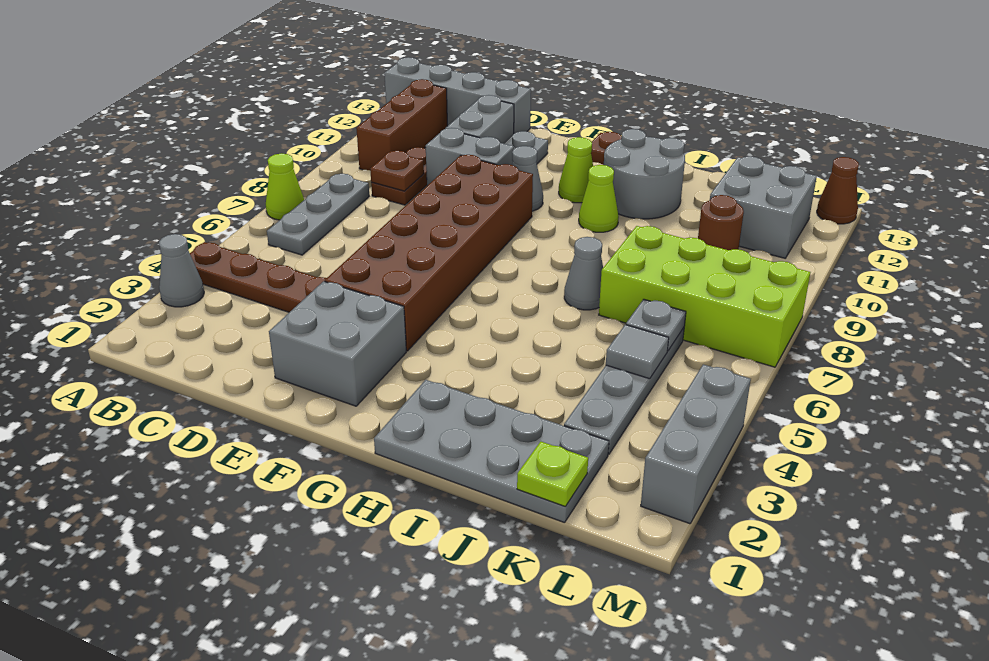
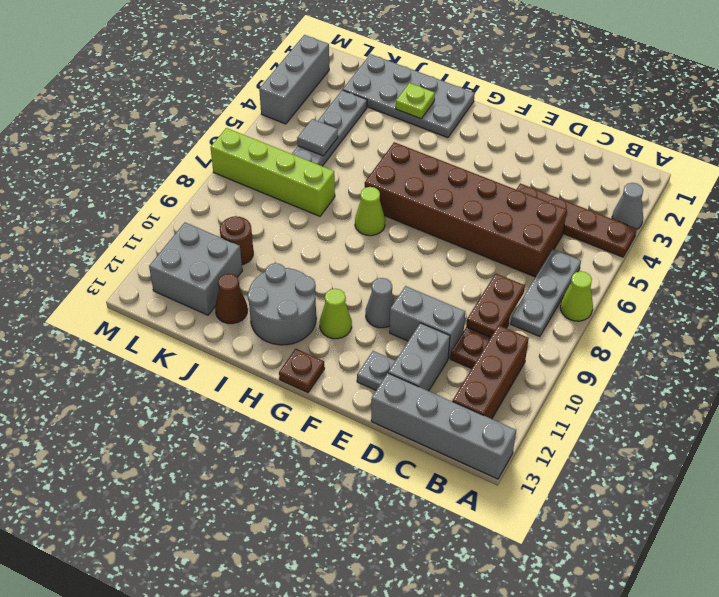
brown plate C9 level 2 -> brown plate C8:C9 level 2
grey brick E2:F3 level 1 -> none
brown brick E4:F9 level 1 -> brown brick C5:H6 level 1
lime cone H10 level 1 -> lime cone H7 level 1
grey cone I7 level 1 -> none
lime brick J7:M8 level 1 -> lime brick J7:M7 level 1
lime plate K1 level 2 -> lime plate I2 level 2
grey plate K6 level 2 -> none
brown cone M13 level 1 -> brown cone J12 level 1

